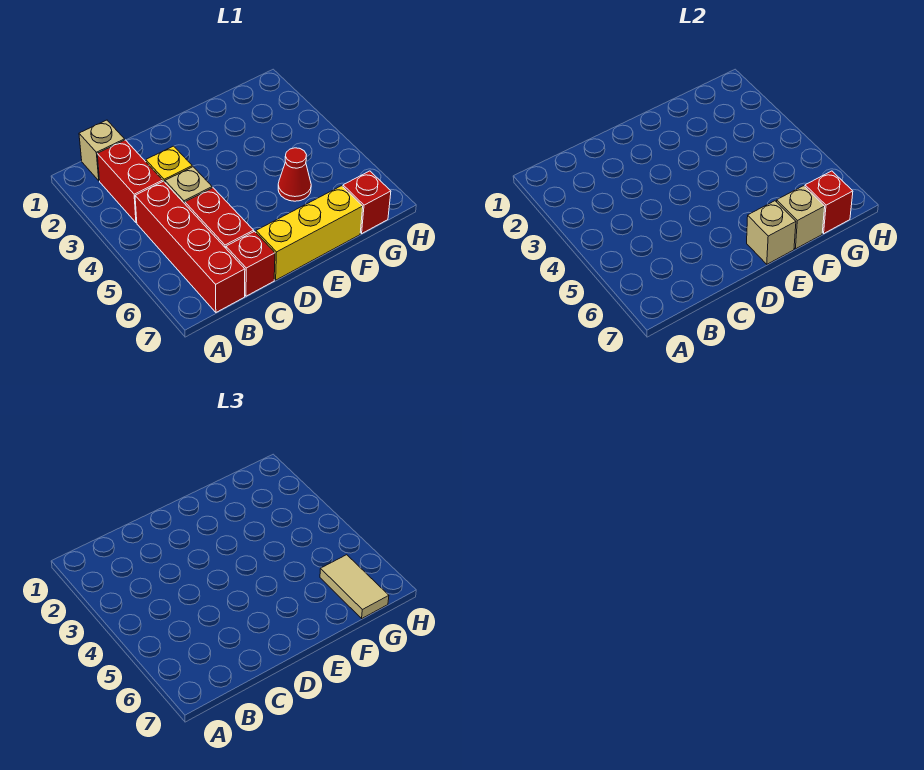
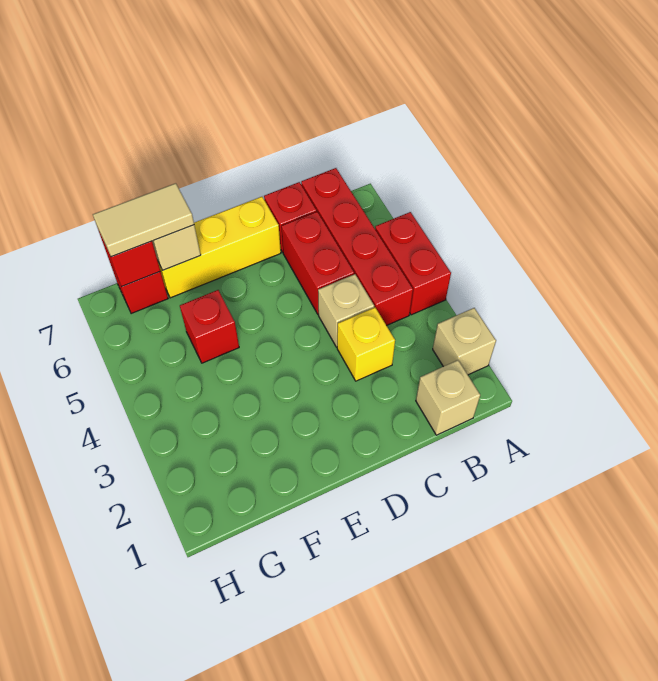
red brick B2:B3 level 1 -> red brick A4:A5 level 1
tan brick E7 level 2 -> tan brick A2 level 1
red cone F5 level 1 -> red brick F5 level 1
tan tile G6:G7 level 3 -> tan tile F7:G7 level 3

